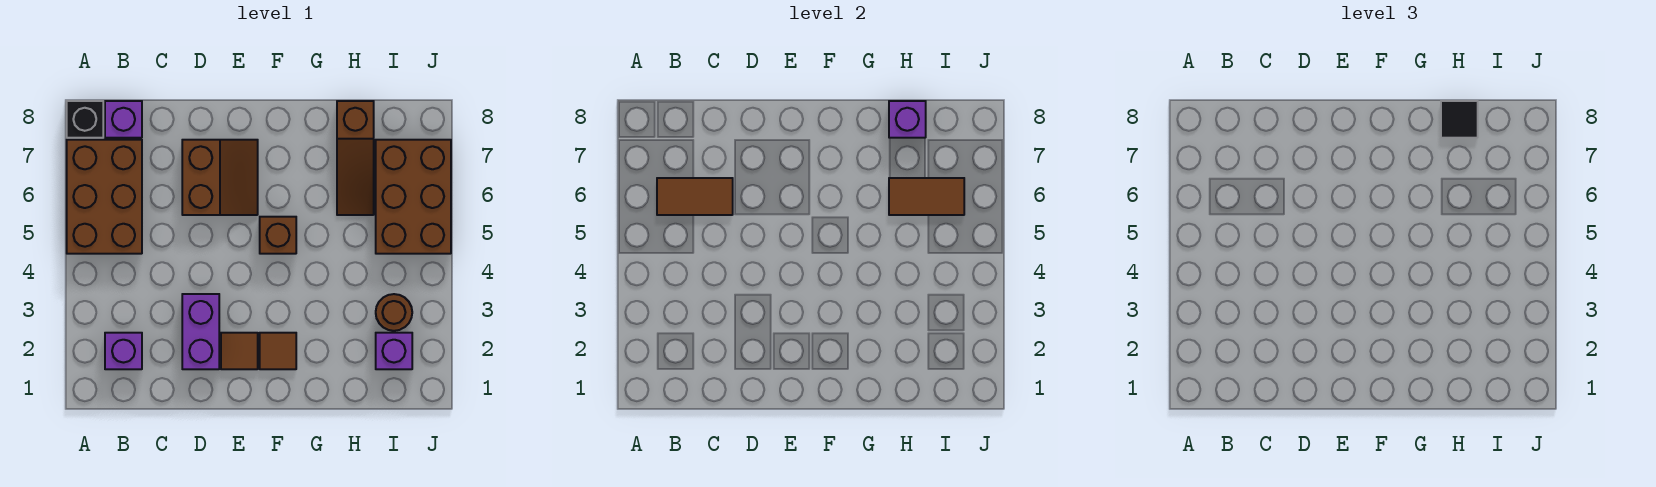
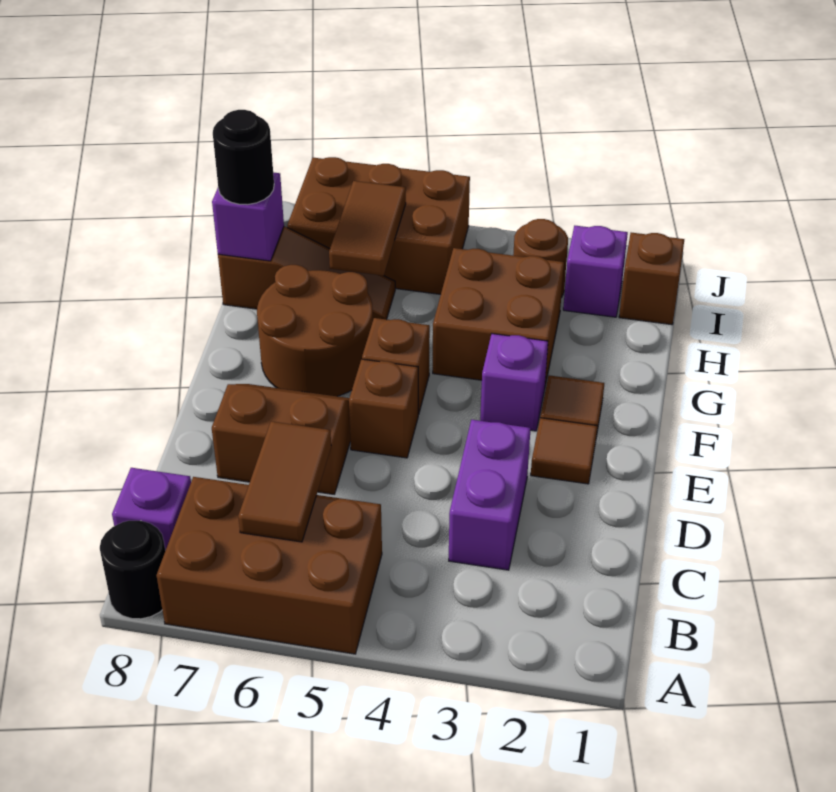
black brick A8 level 1 -> black round brick A8 level 1
purple brick B2 level 1 -> purple brick F3 level 1
purple brick D2:D3 level 1 -> purple brick C3:D3 level 1
none -> brown brick E5 level 1
none -> brown round brick F6:G7 level 1
none -> brown brick G3:H4 level 1
black tile H8 level 3 -> black round brick H8 level 3
none -> brown brick I1 level 1

